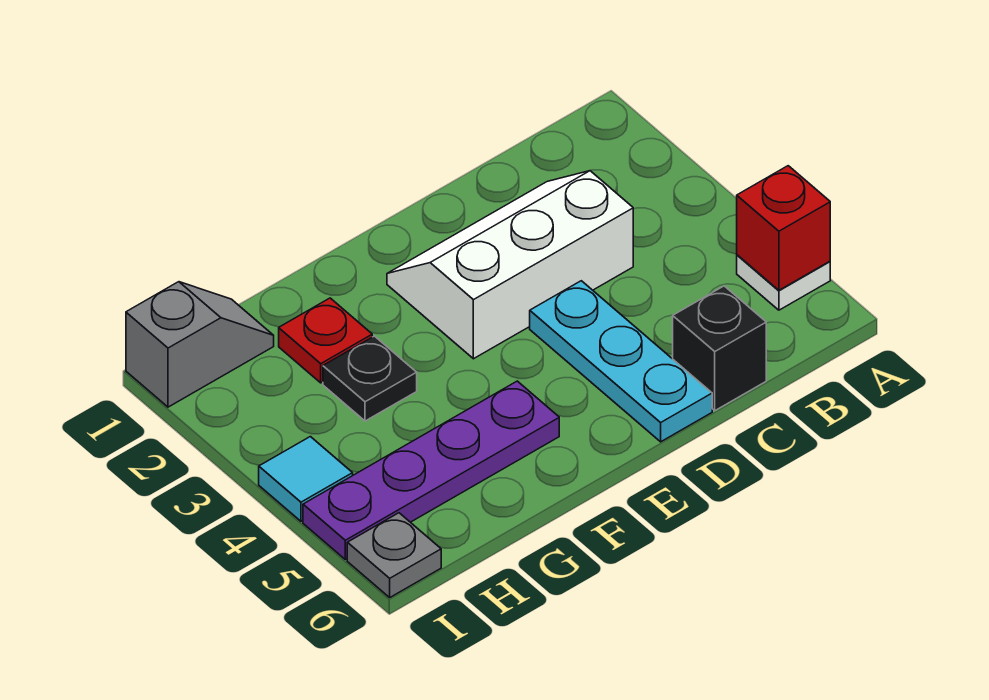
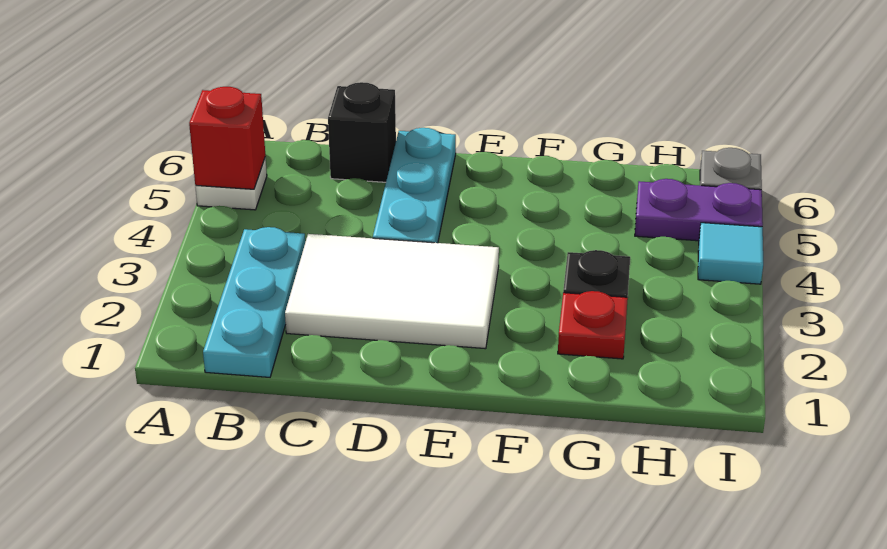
none -> cyan plate B1:B3 level 1
white slope C2:E3 level 1 top 3 -> white tile C2:E3 level 1
purple plate F5:I5 level 1 -> purple plate H5:I5 level 1
grey slope H1:I1 level 1 top I -> none

